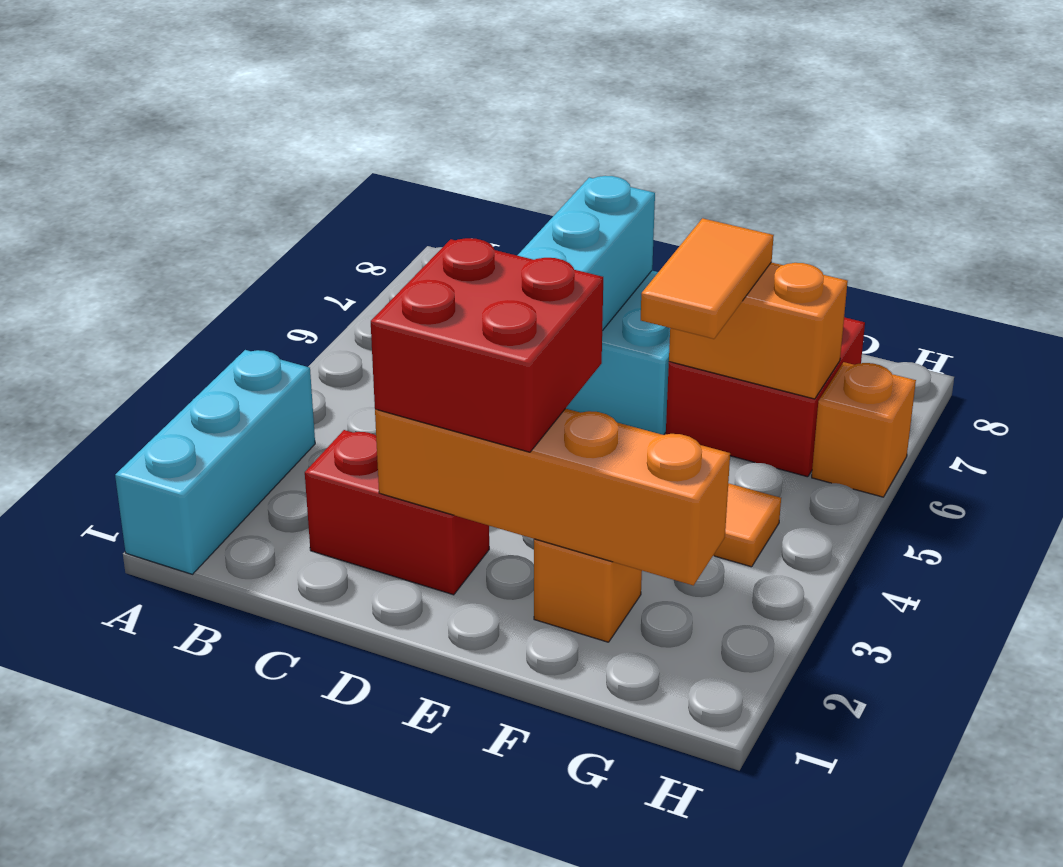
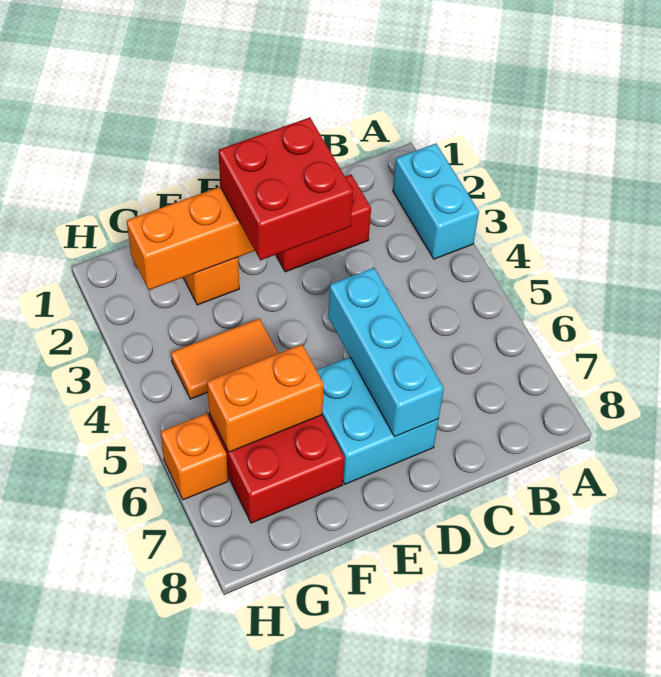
cyan brick A1:A3 level 1 -> cyan brick A2:A3 level 1
orange tile F5:F6 level 3 -> none

